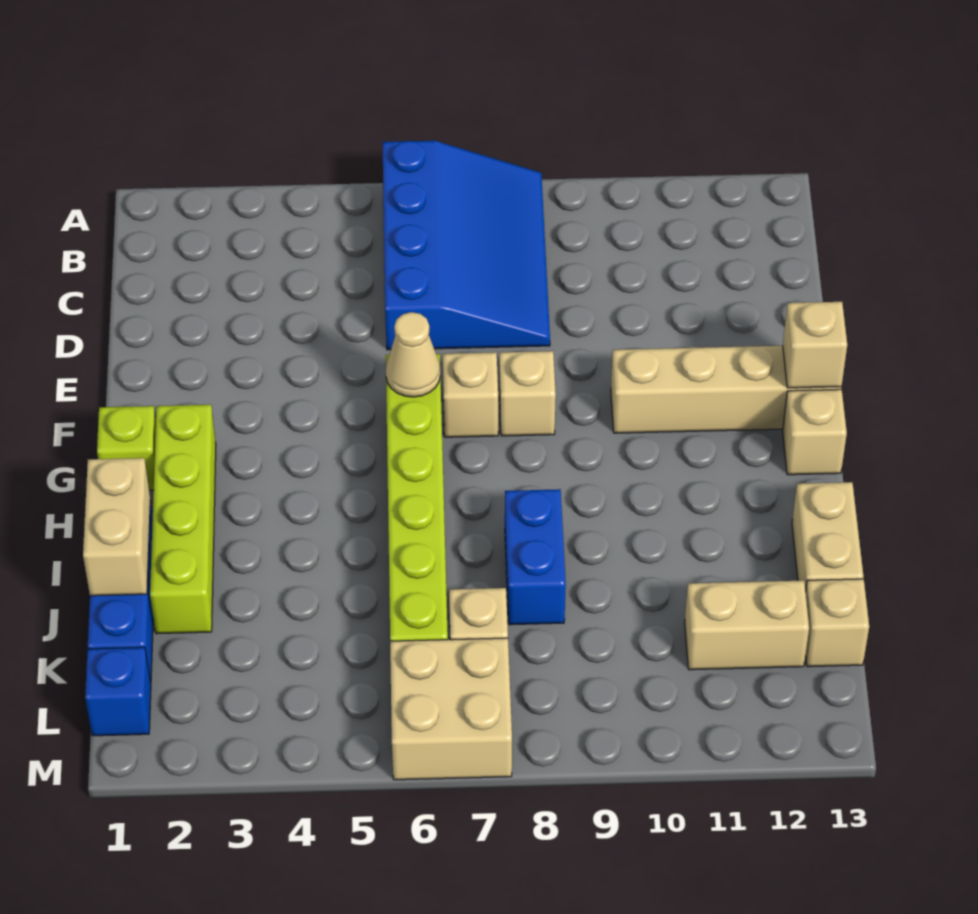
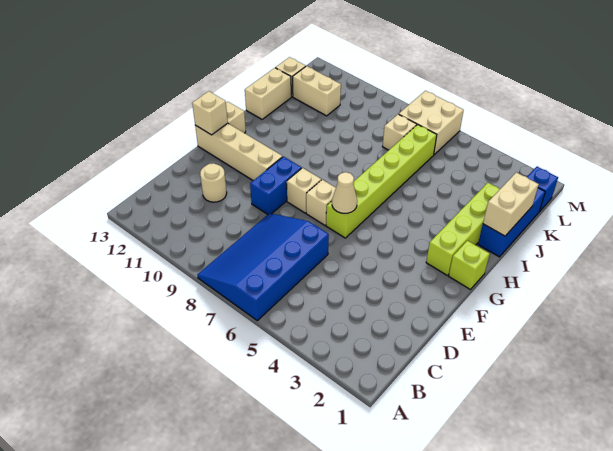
none -> tan round brick D11 level 1
blue brick I8:J8 level 1 -> blue brick E9:F9 level 1

